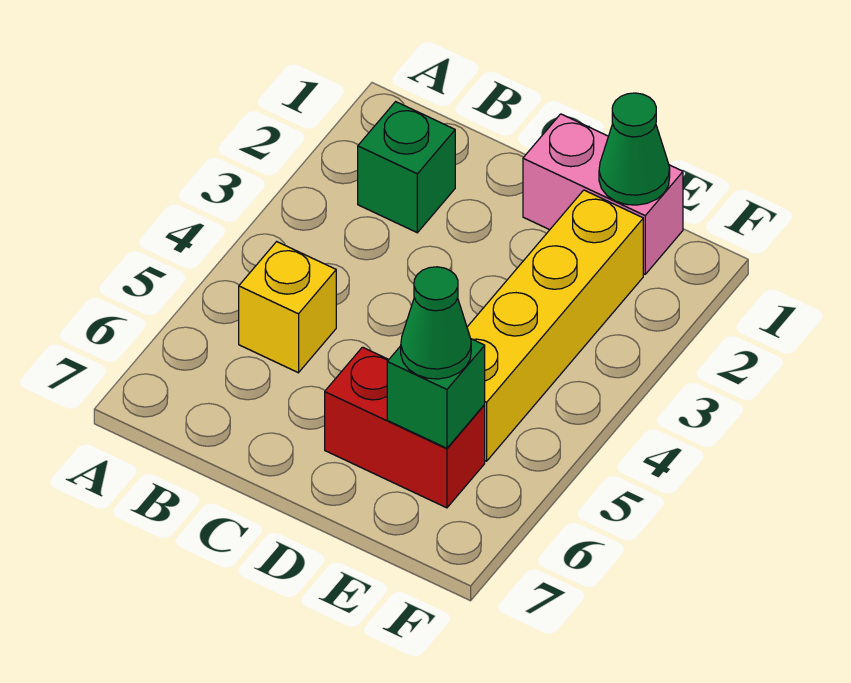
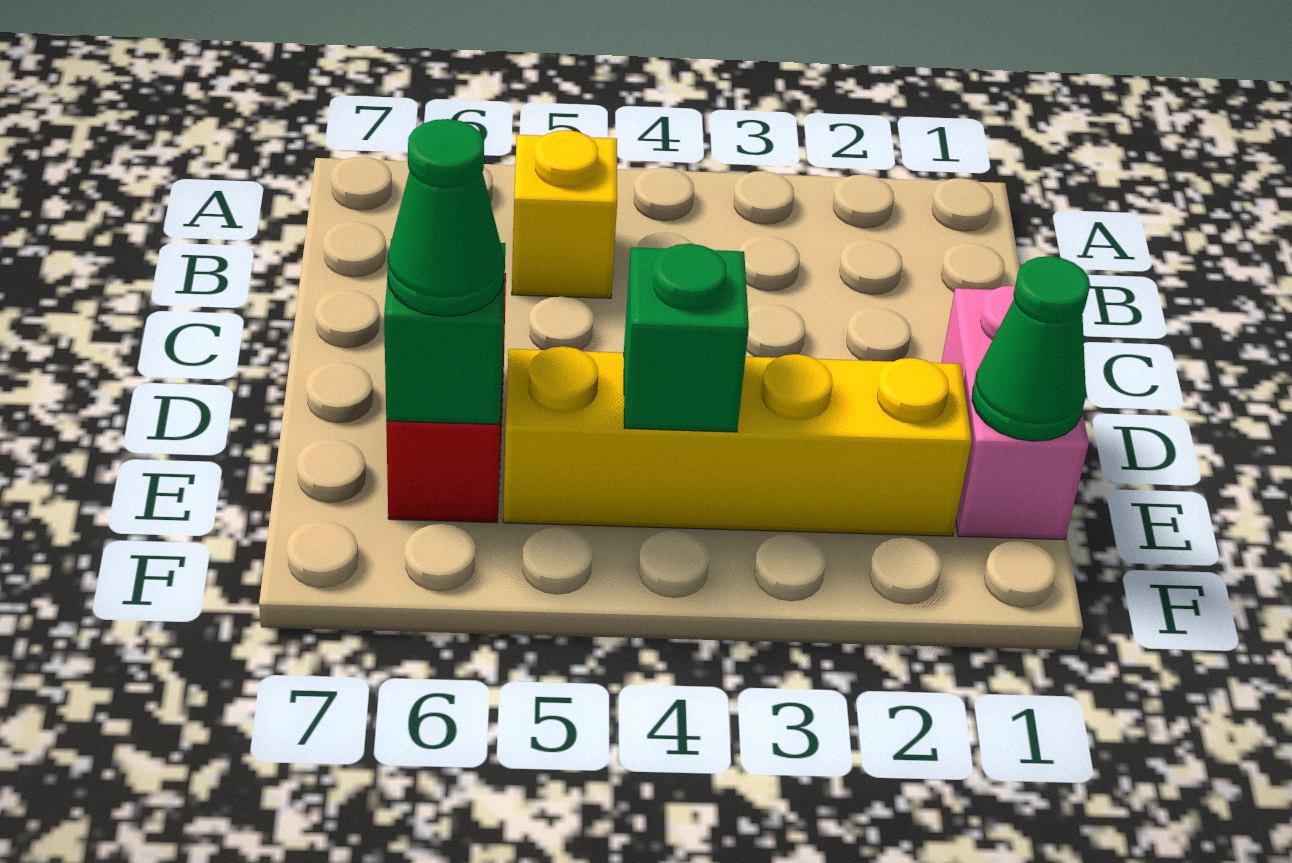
green brick B2 level 1 -> green brick E4 level 2

